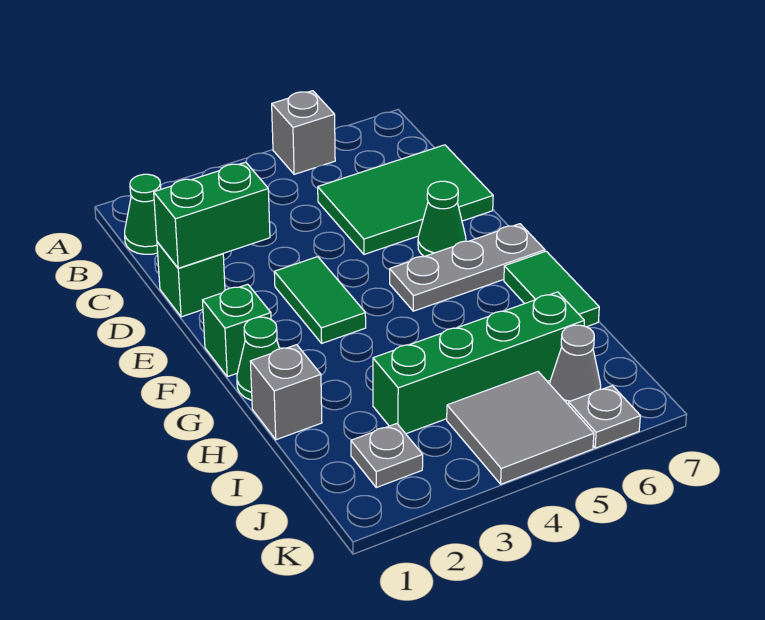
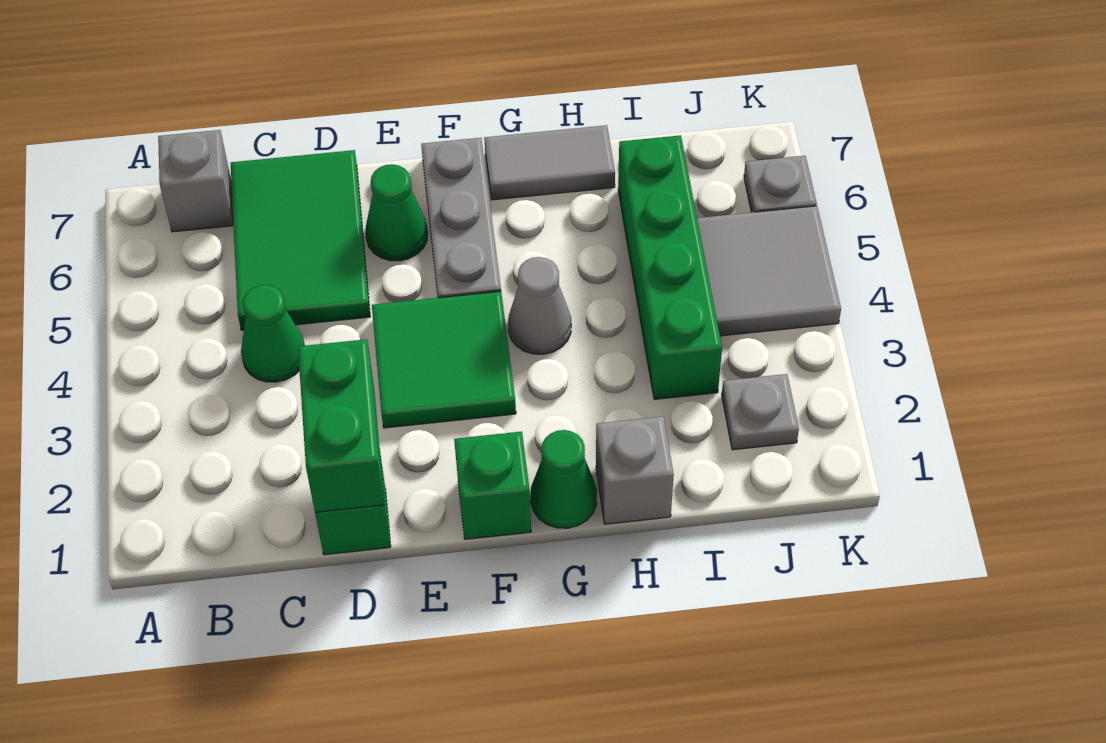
grey brick A5 level 1 -> grey brick B7 level 1
green cone B1 level 1 -> green cone C4 level 1
green tile E3:F3 level 1 -> green tile E3:F4 level 1
green tile G7:H7 level 1 -> grey tile G7:H7 level 1
grey cone J6 level 1 -> grey cone G4 level 1

